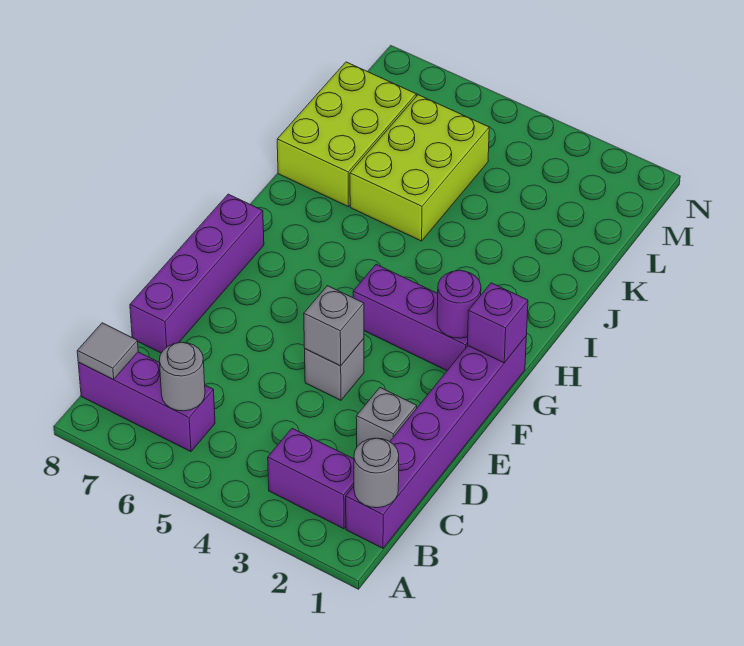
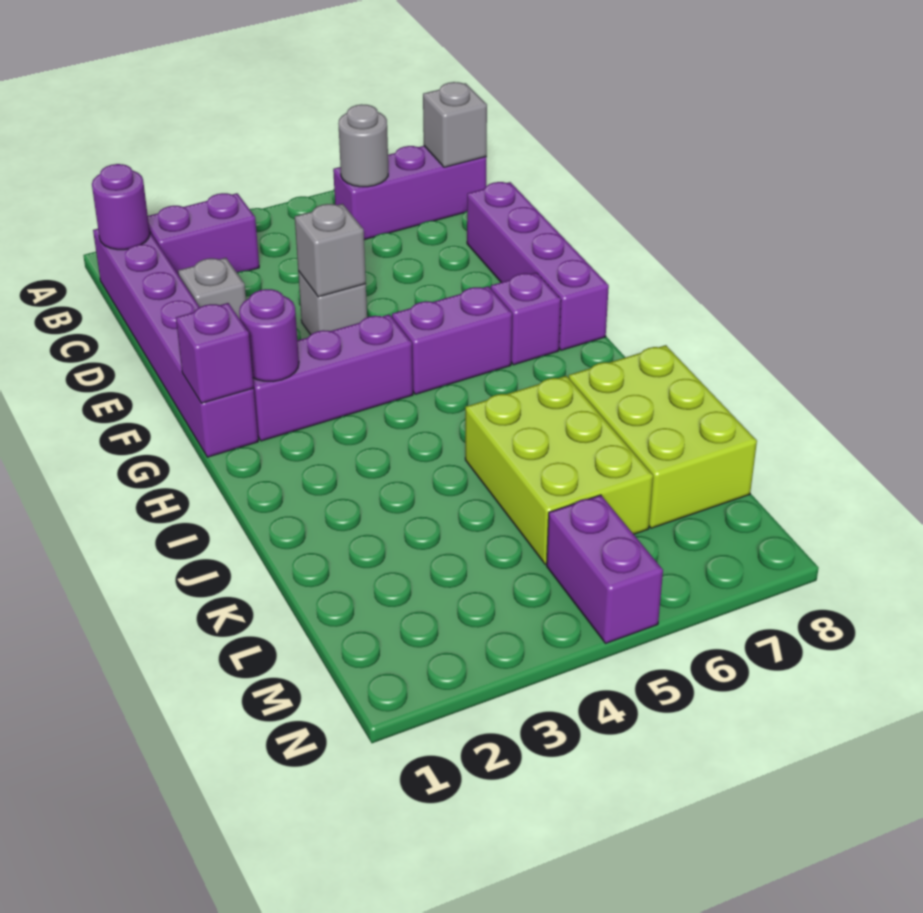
grey round brick B1 level 2 -> purple round brick B1 level 2
grey tile B8 level 2 -> grey brick B8 level 2
none -> purple brick G5:G6 level 1
none -> purple brick G7 level 1
none -> purple brick M5:N5 level 1

